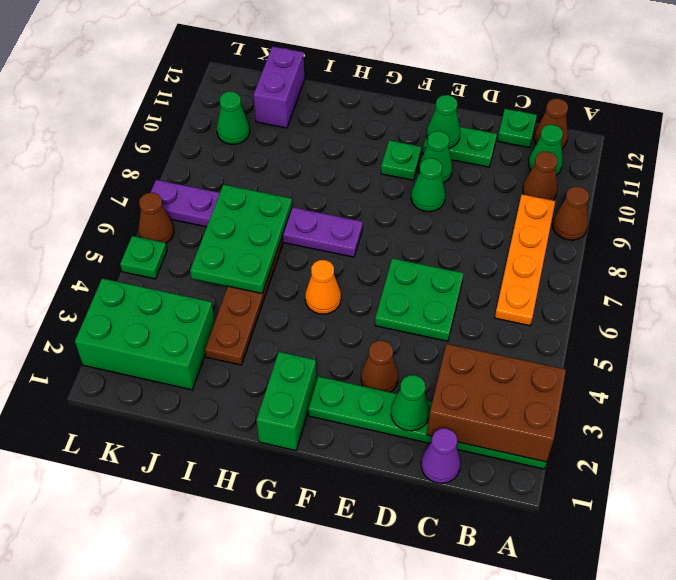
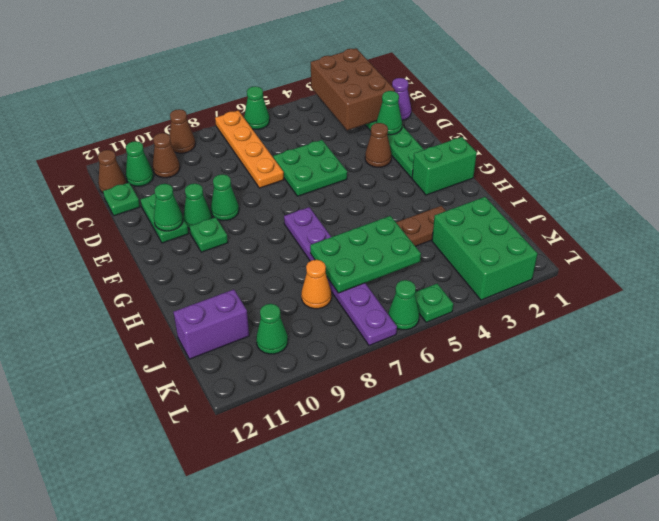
none -> green cone A6 level 1
orange plate B6:B9 level 1 -> orange plate A7:D7 level 1
orange cone G5 level 1 -> orange cone J8 level 1
brown cone L6 level 1 -> green cone L6 level 1

